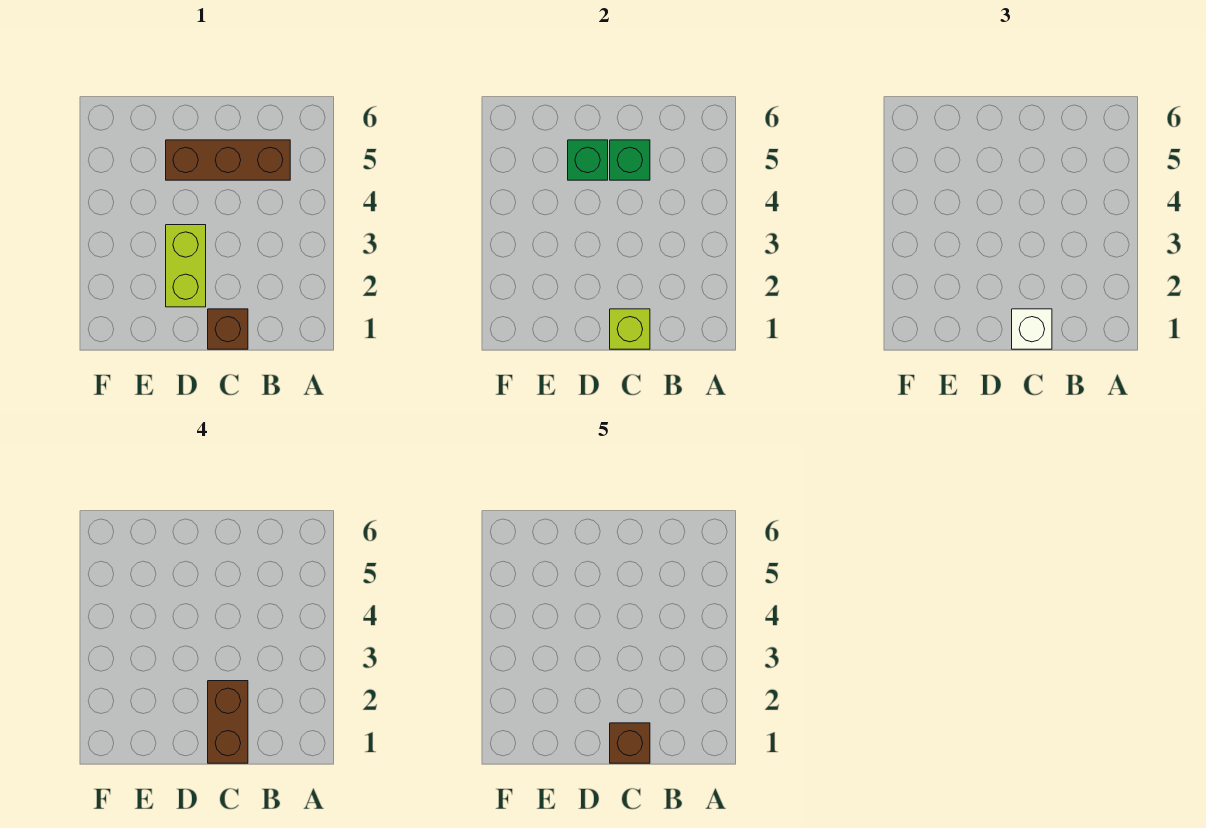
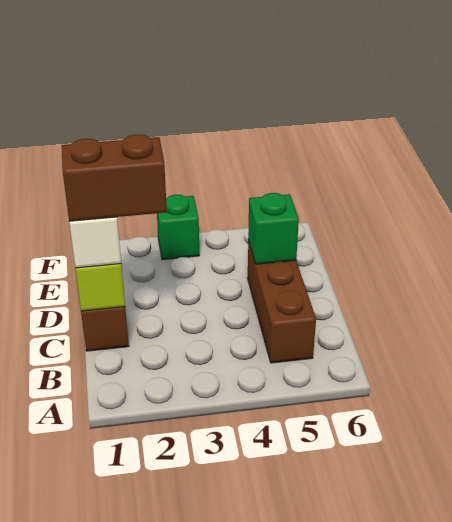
brown brick C1 level 5 -> none
green brick C5 level 2 -> green brick F3 level 1
lime brick D2:D3 level 1 -> none

